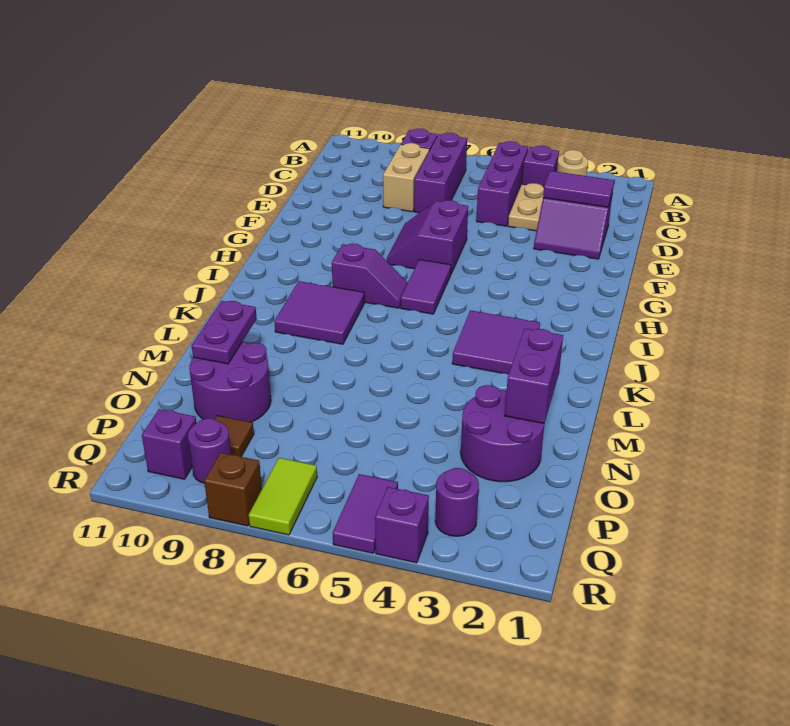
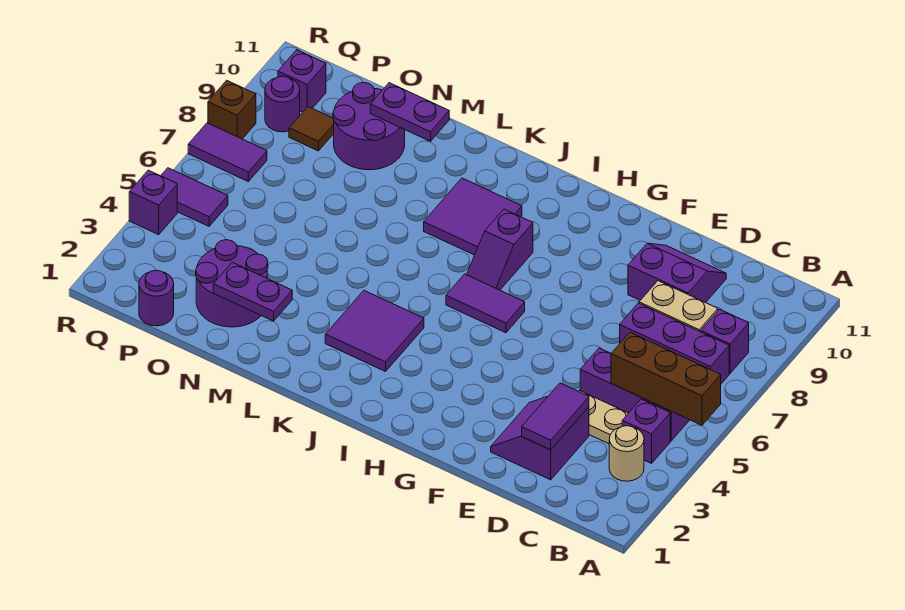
none -> brown brick A5:C5 level 2
purple slope F6:G7 level 1 top 6 -> purple slope D9:E10 level 1 top 9
purple brick M2:N2 level 2 -> purple plate M2:N2 level 2
purple round brick Q3 level 1 -> purple round brick P1 level 1
lime tile Q7:R7 level 1 -> purple tile Q7:R7 level 1

